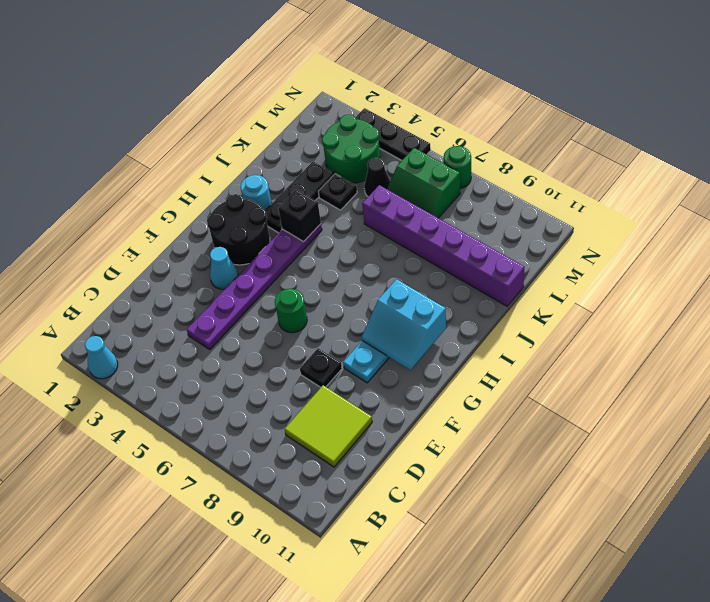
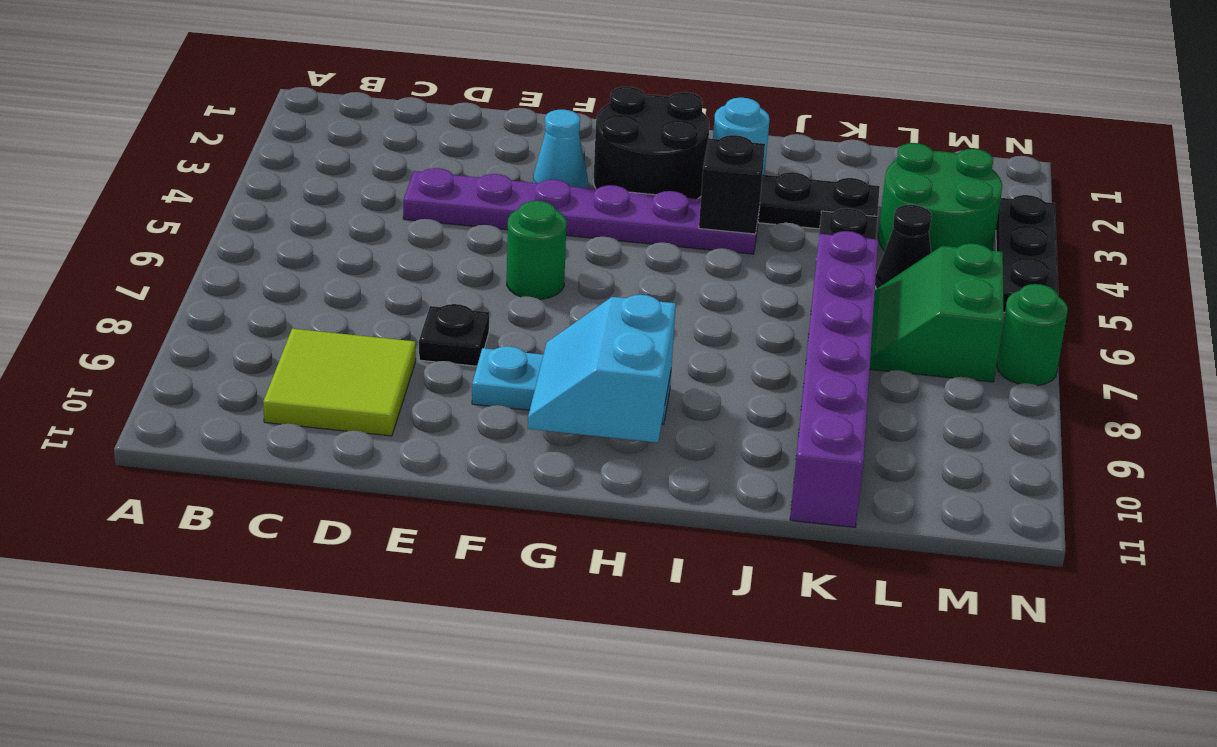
cyan cone A2 level 1 -> none

